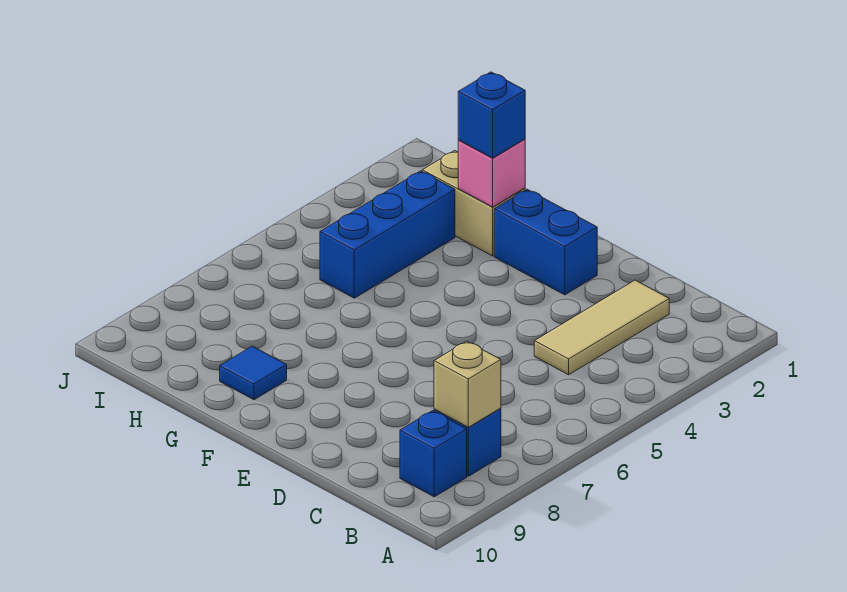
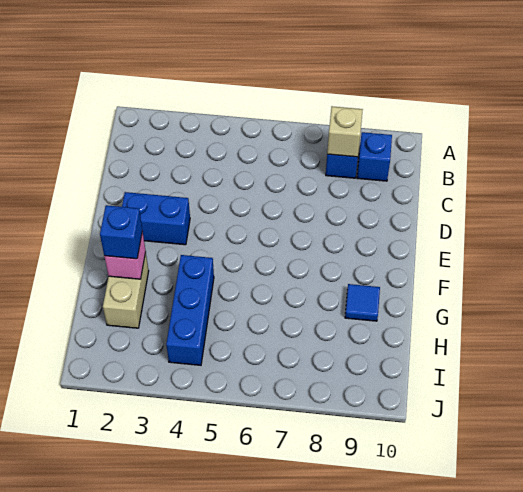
tan tile C2:C4 level 1 -> none
blue brick E2:F2 level 1 -> blue brick E2:E3 level 1
blue brick H3:H5 level 1 -> blue brick G4:I4 level 1

